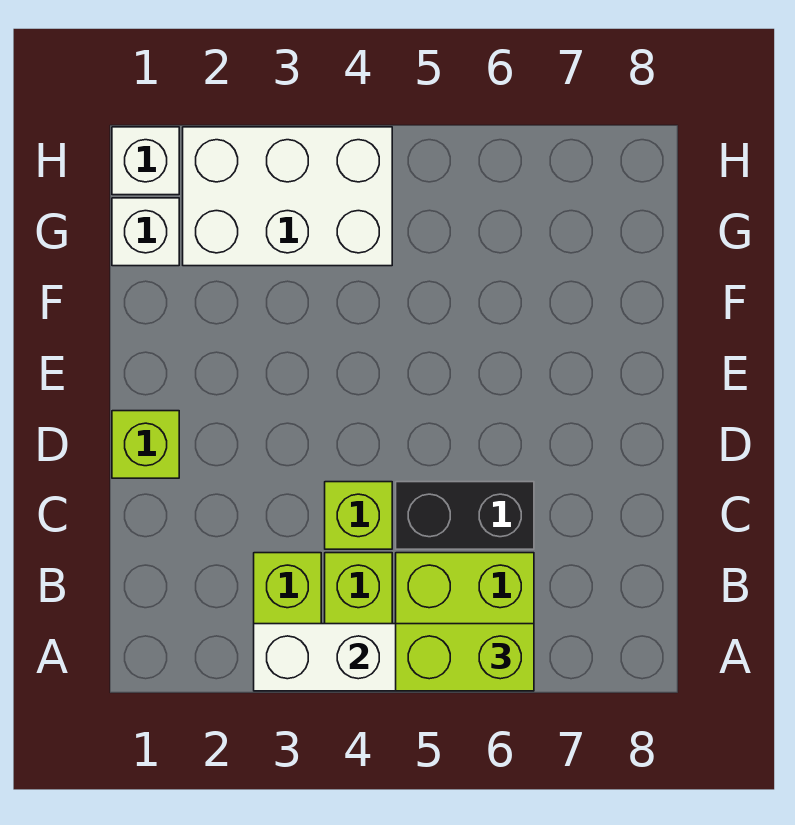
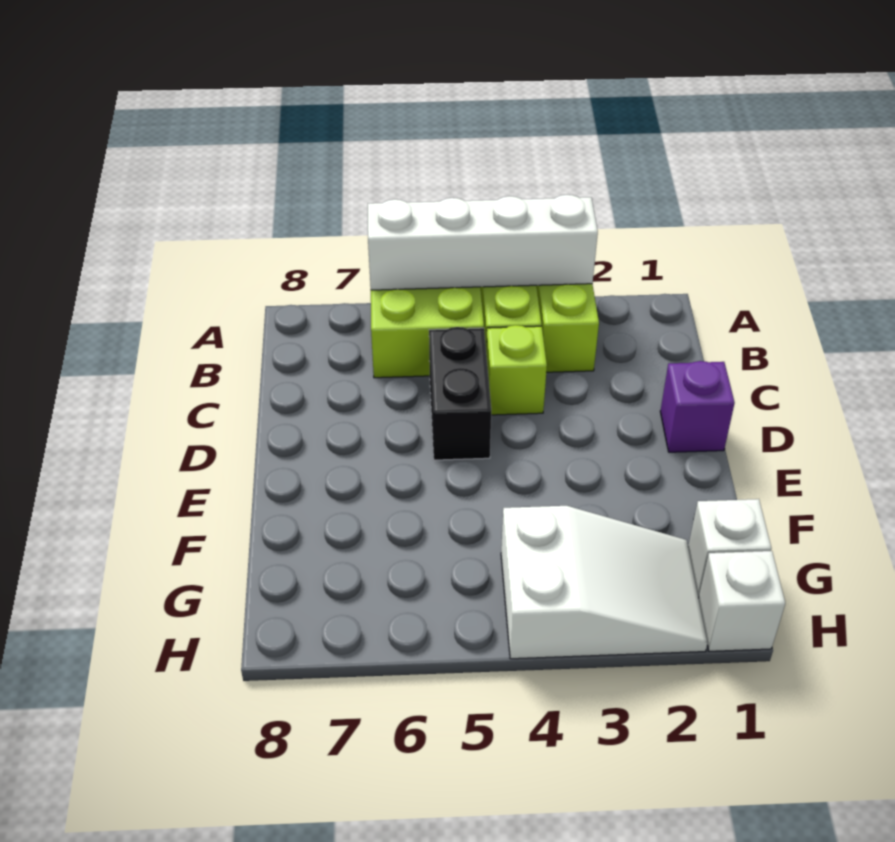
lime brick A5:A6 level 3 -> none
black brick C5:C6 level 1 -> black brick C5:D5 level 1
lime brick D1 level 1 -> purple brick D1 level 1
white brick G2:H4 level 1 -> white slope G2:H4 level 1 top 4

